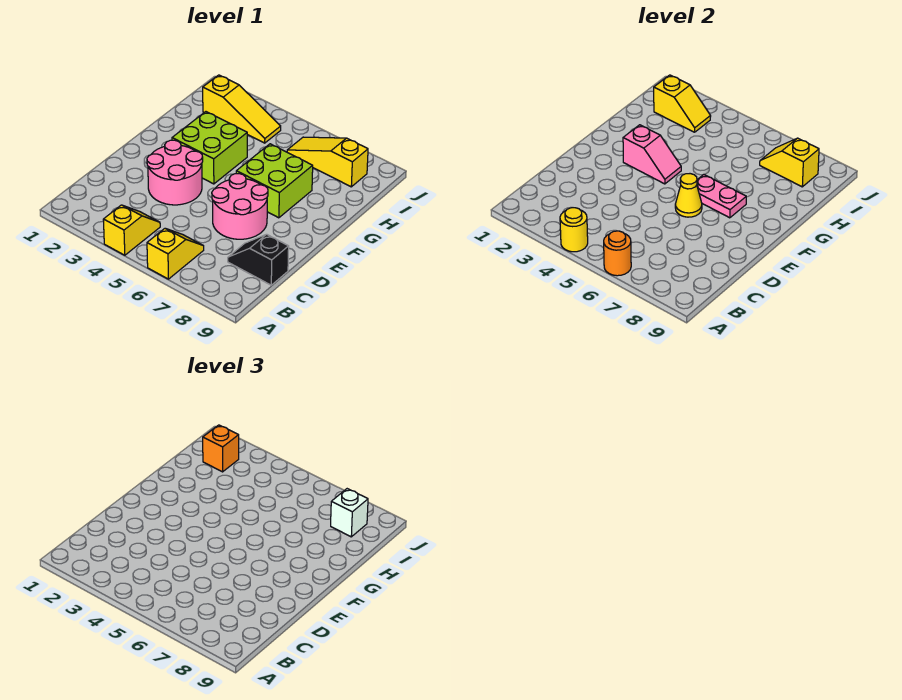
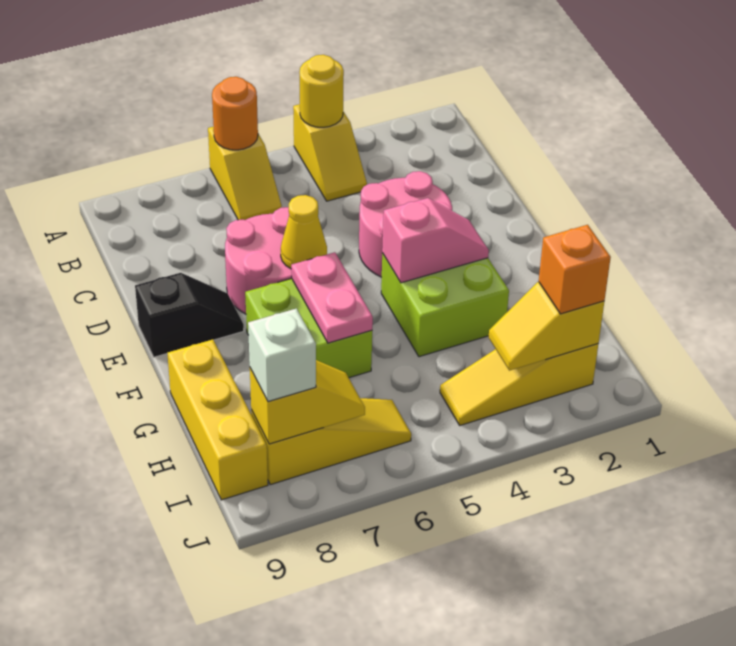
black slope C8:C9 level 1 top 9 -> black slope E8:E9 level 1 top 9
pink slope F3:F4 level 2 top 3 -> pink slope F3:F4 level 2 top 4
pink plate F6:F7 level 2 -> pink plate F6:G6 level 2
none -> yellow brick G9:I9 level 1

